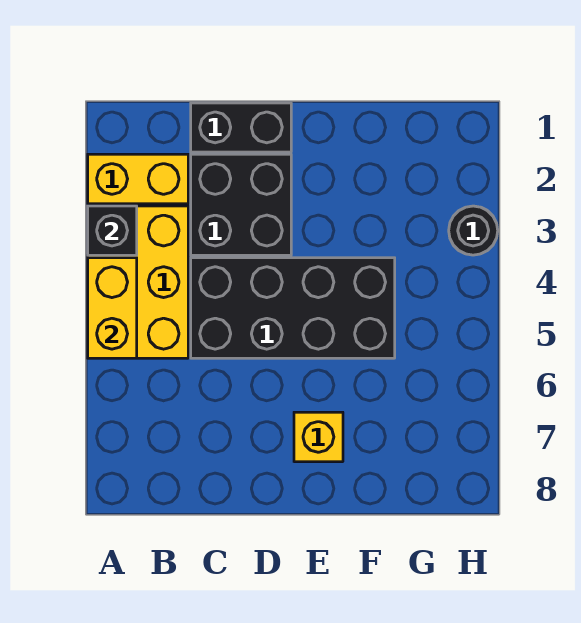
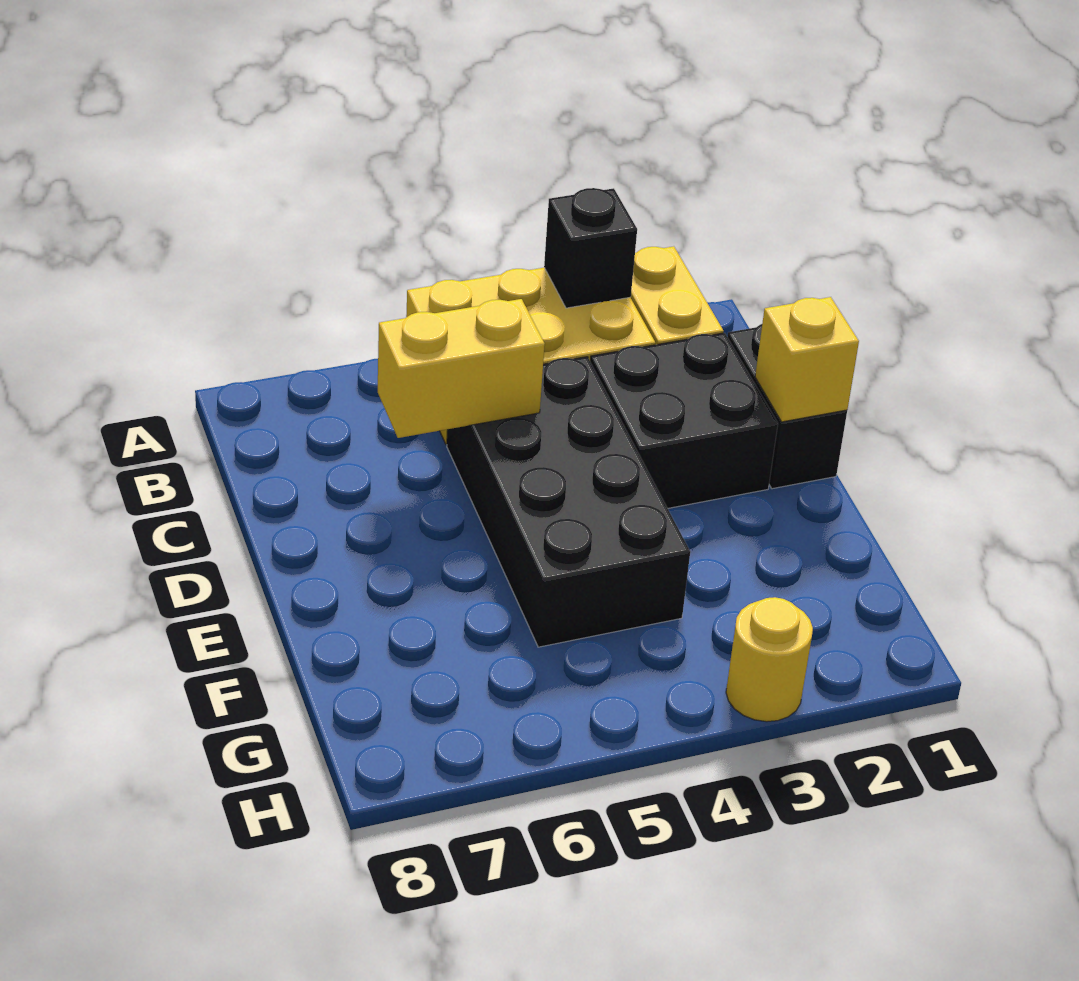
yellow brick A4:A5 level 2 -> yellow brick C5:C6 level 2
yellow brick E7 level 1 -> yellow brick D1 level 2
black round brick H3 level 1 -> yellow round brick H3 level 1

